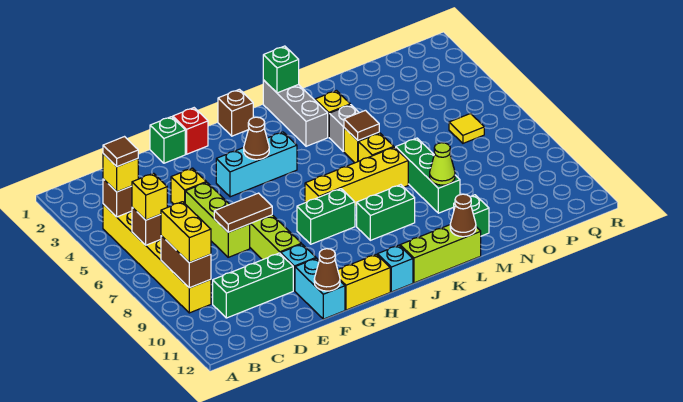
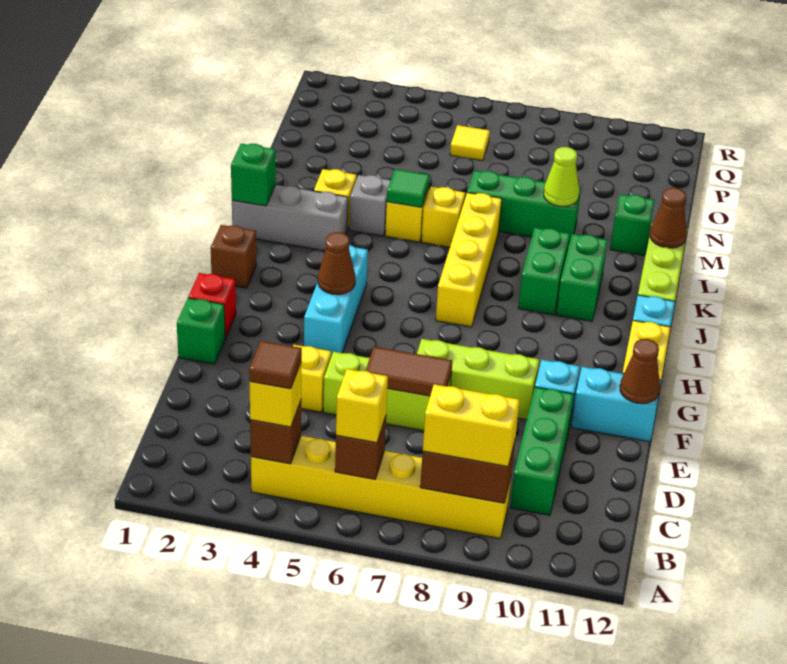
brown tile E7:F7 level 2 -> brown tile E6:E7 level 2
green brick H8:I8 level 1 -> green brick J10:K10 level 1
brown tile L5 level 2 -> green tile L5 level 2

